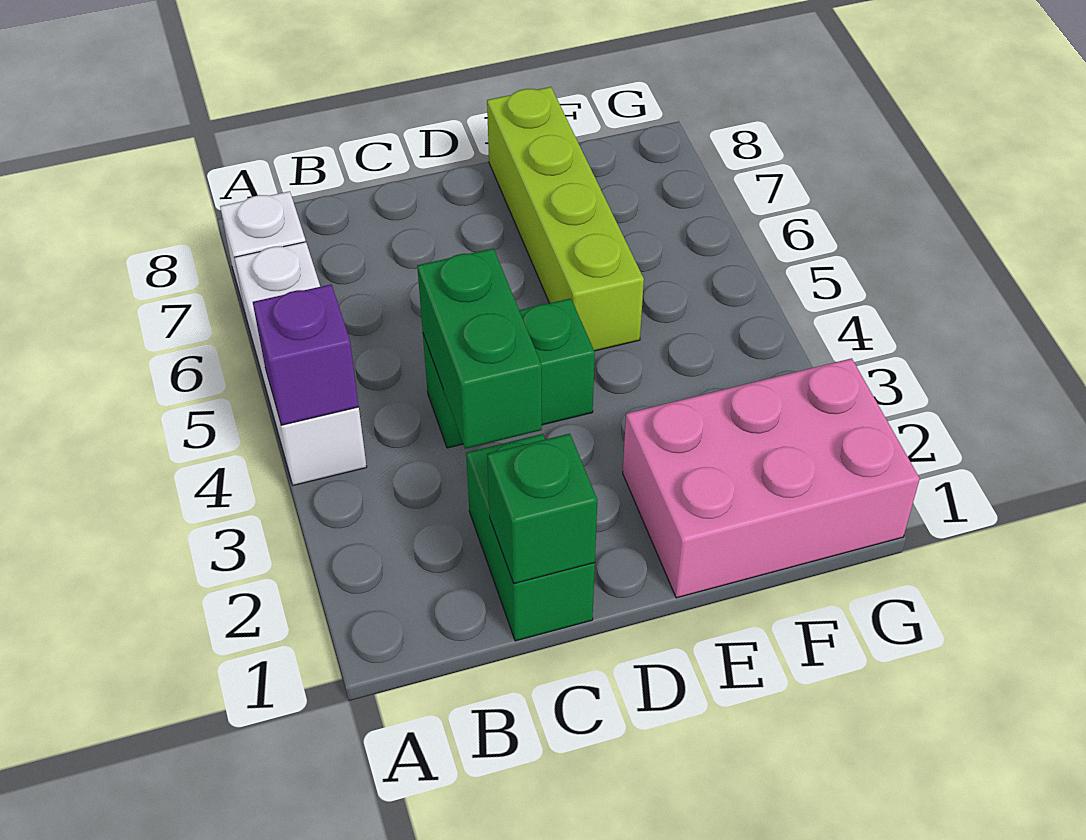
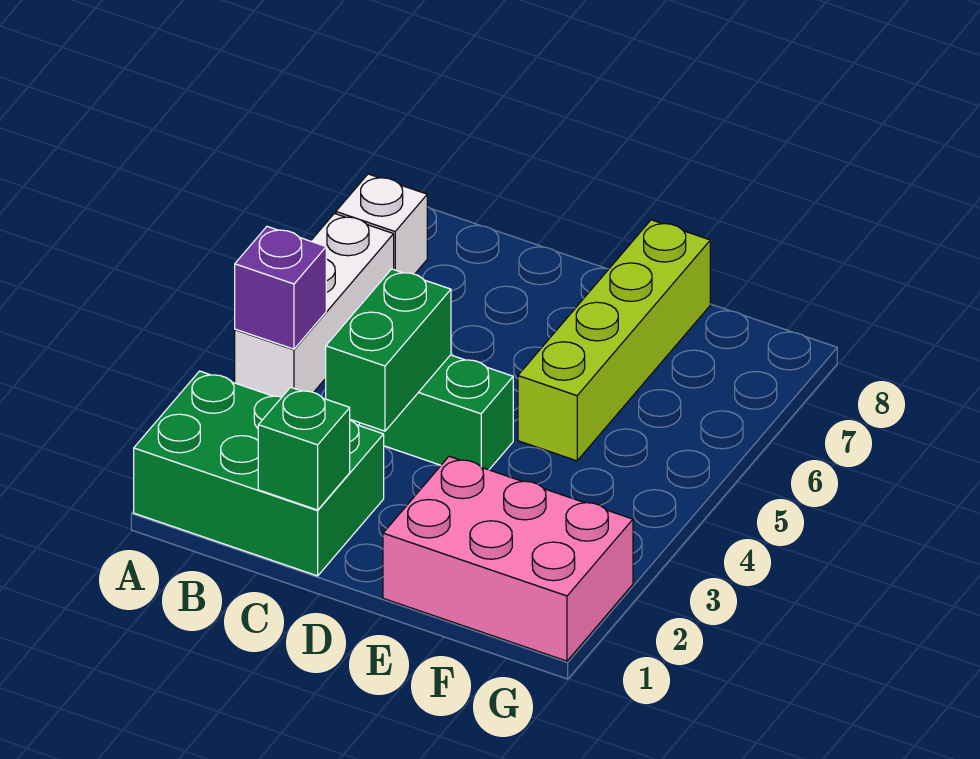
green brick C1:C2 level 1 -> green brick A1:C2 level 1

